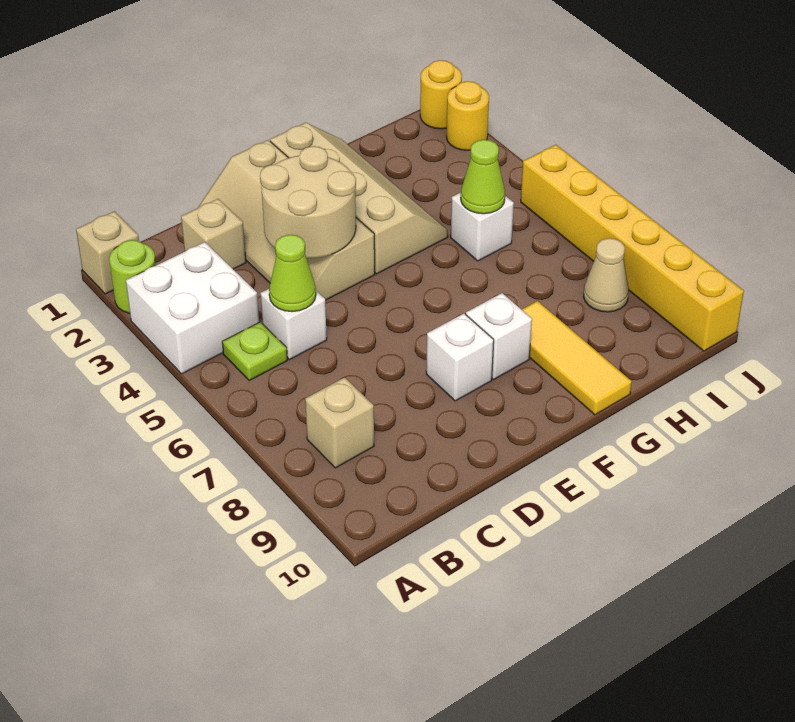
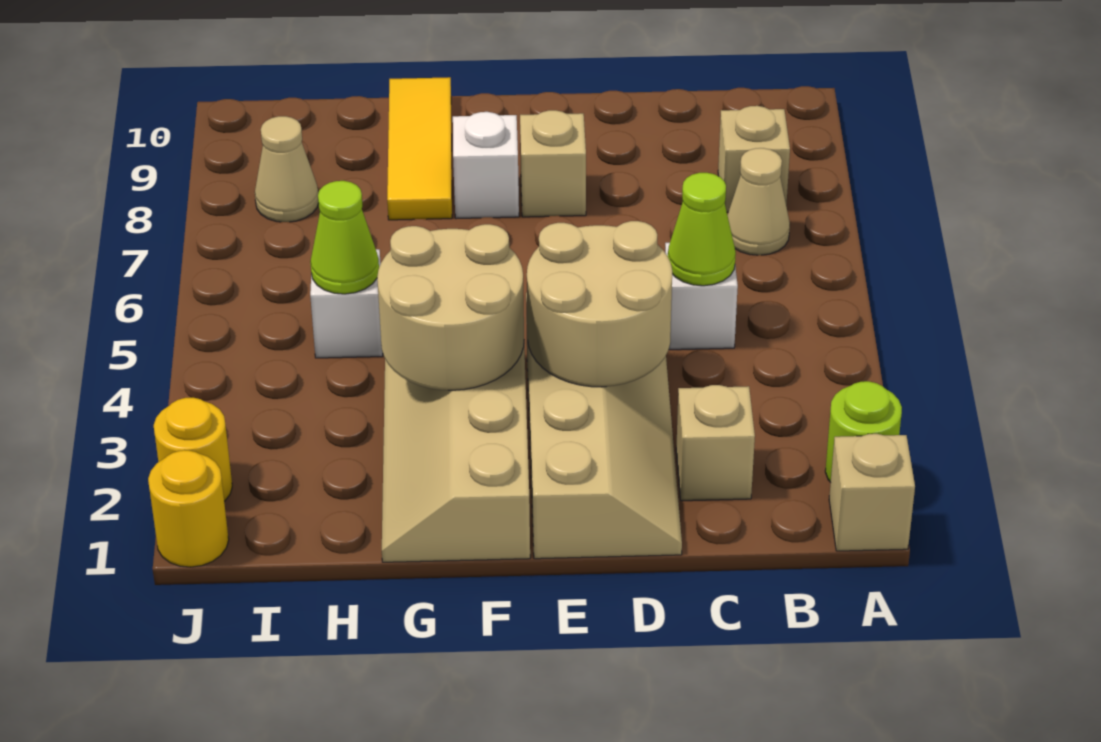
white brick A3:B4 level 1 -> none
lime plate B5 level 1 -> none
none -> tan cone B7 level 1
white brick E8 level 1 -> tan brick E8 level 1
none -> tan round brick F3:G4 level 2
yellow brick J5:J10 level 1 -> none

